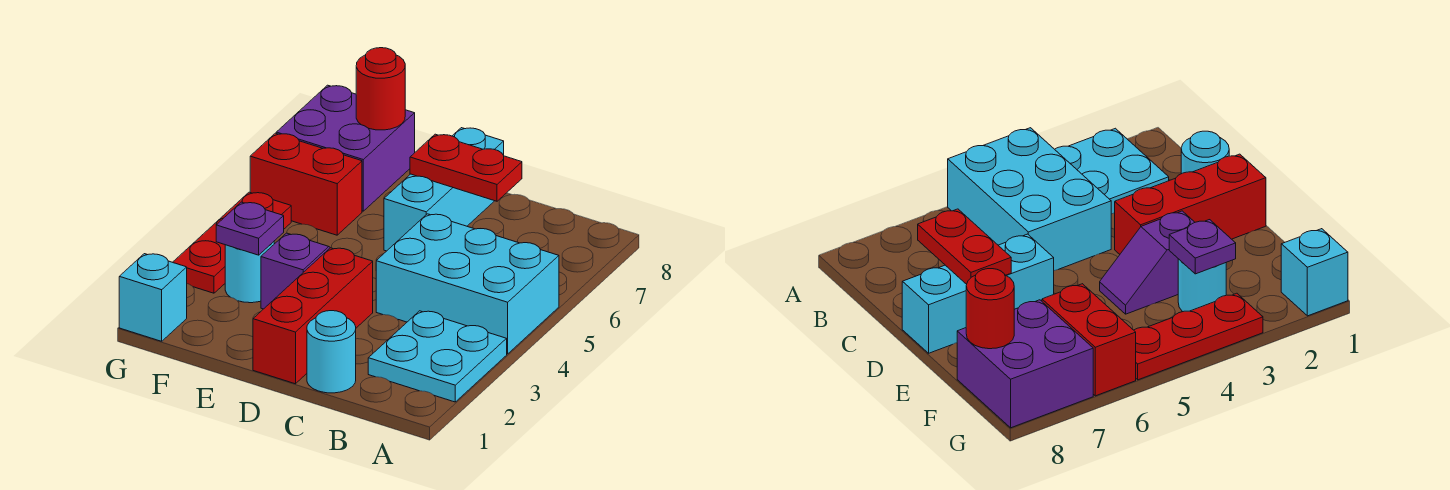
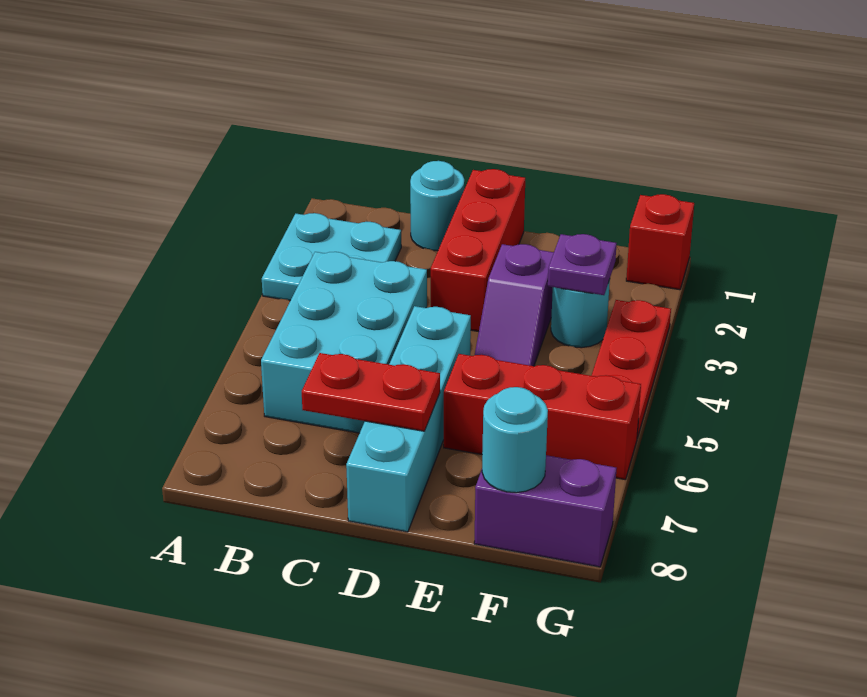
cyan brick A4:C5 level 1 -> cyan brick B4:C6 level 1
cyan brick D6:D8 level 1 -> cyan brick D5:D8 level 1
red brick F6:G6 level 1 -> red brick E6:G6 level 1
purple brick F7:G8 level 1 -> purple brick F8:G8 level 1
red round brick F8 level 2 -> cyan round brick F8 level 2
cyan brick G1 level 1 -> red brick G1 level 1

